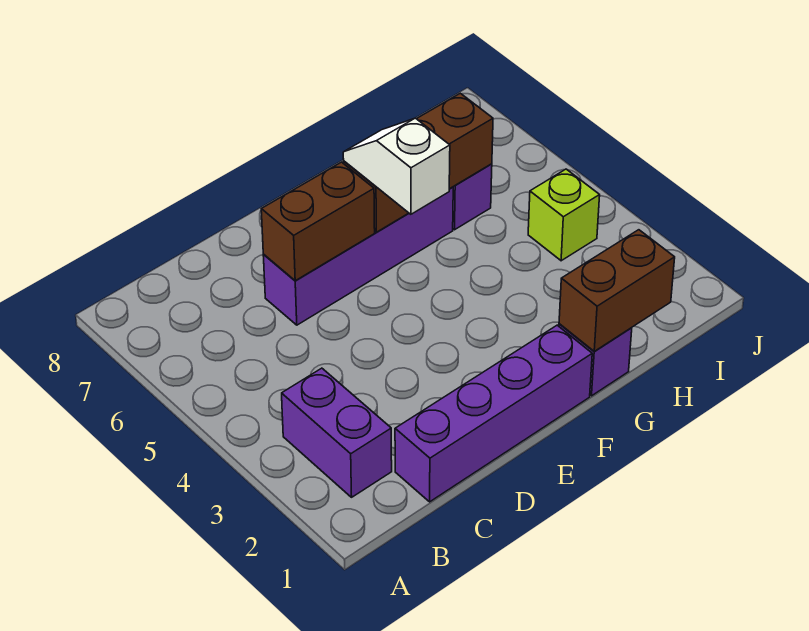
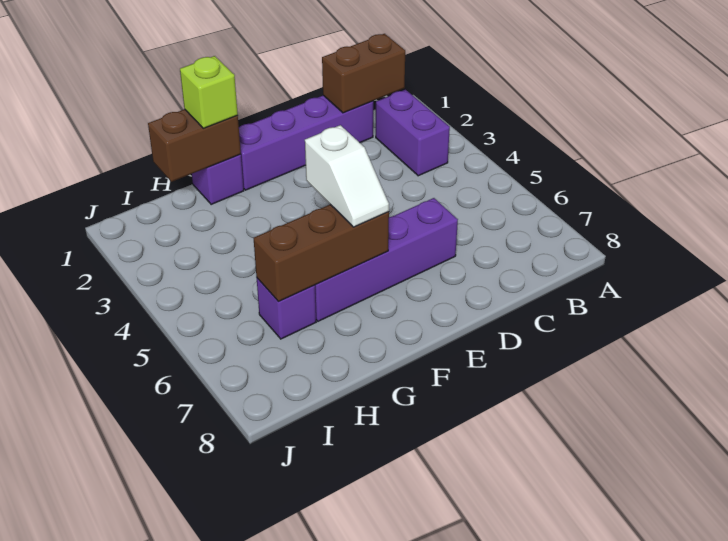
brown brick D6:E6 level 2 -> brown brick B1:C1 level 2
lime brick I4 level 1 -> lime brick G1 level 3

